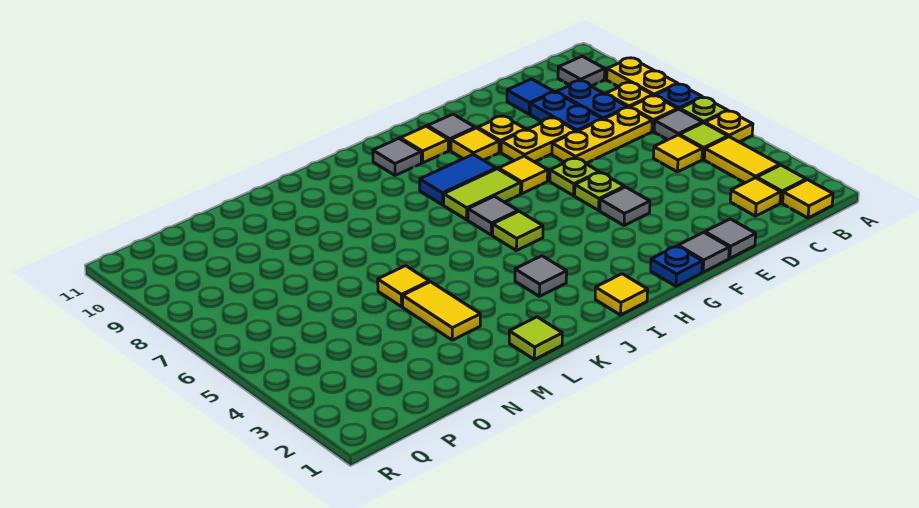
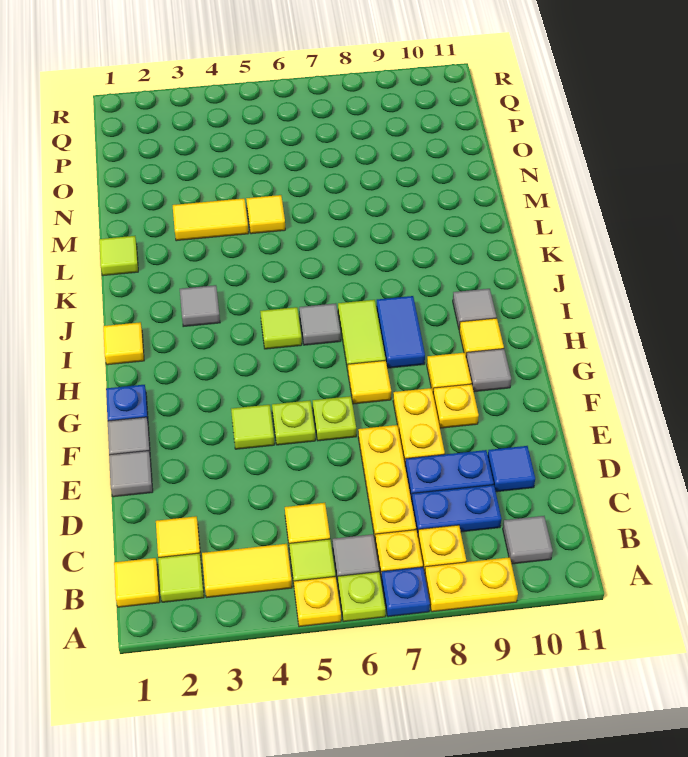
grey tile F4 level 1 -> lime tile F4 level 1

